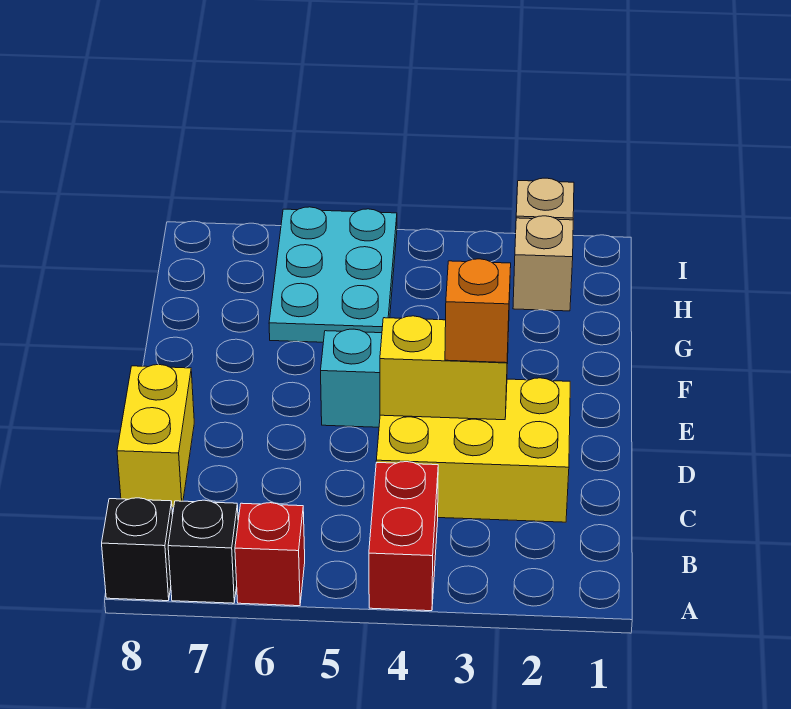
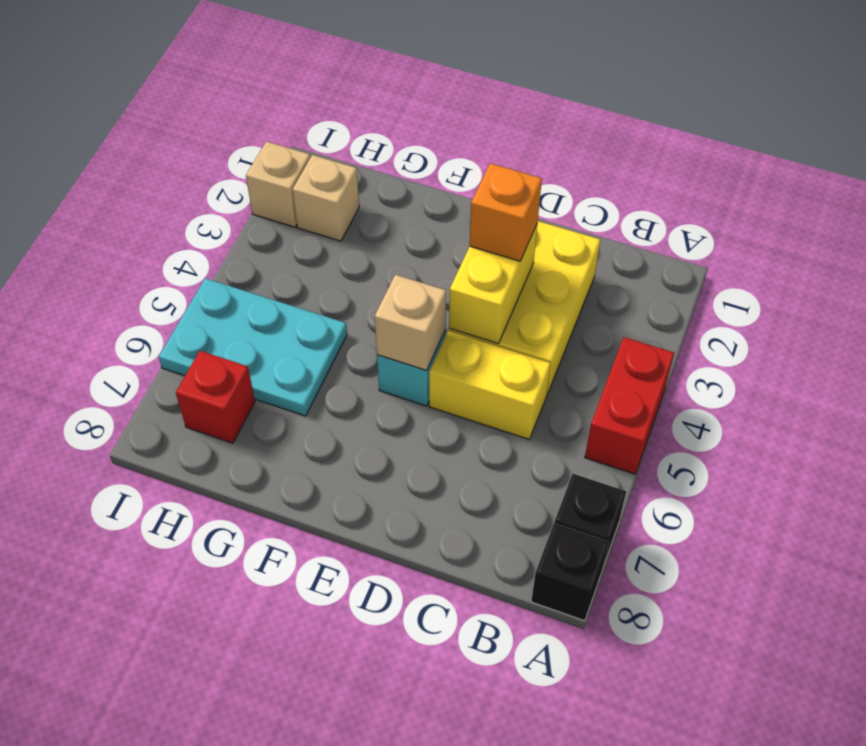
red brick A4:B4 level 1 -> red brick A4:A5 level 1
red brick A6 level 1 -> red brick H7 level 1
yellow brick C8:D8 level 1 -> yellow brick C5:D5 level 1
none -> tan brick E5 level 2

